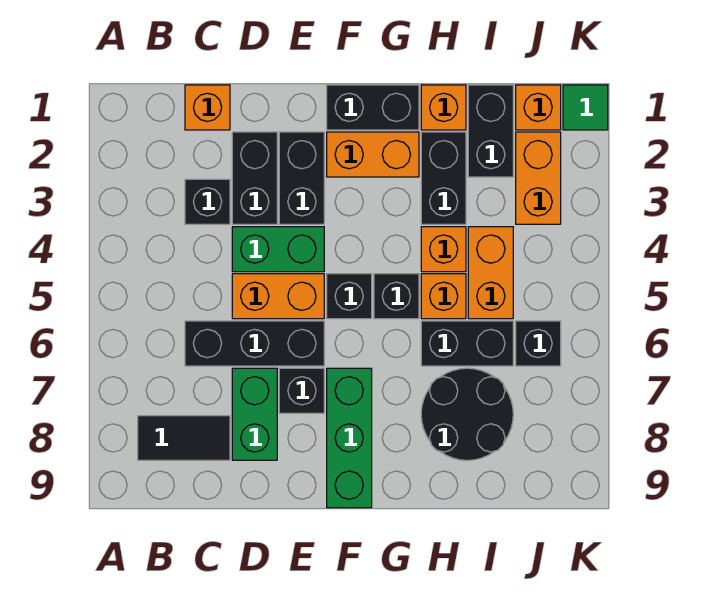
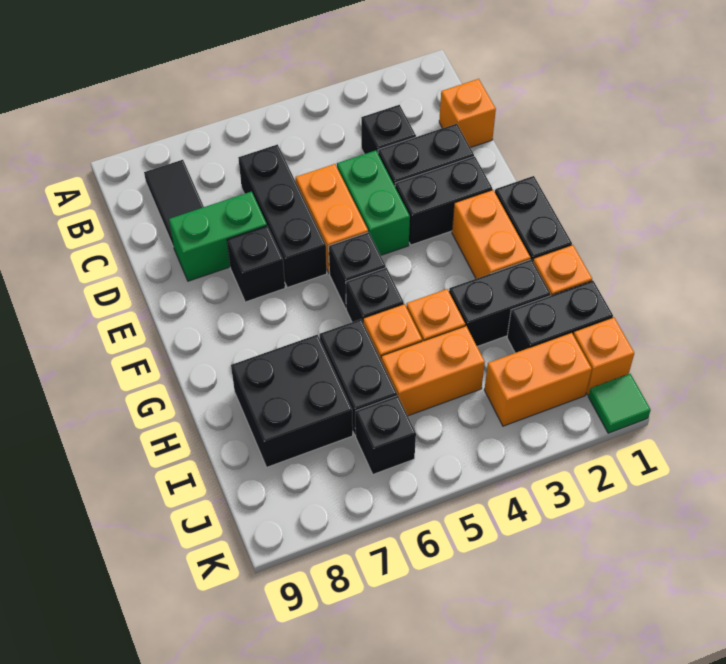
green brick F7:F9 level 1 -> none
black round brick H7:I8 level 1 -> black brick H7:I8 level 1

